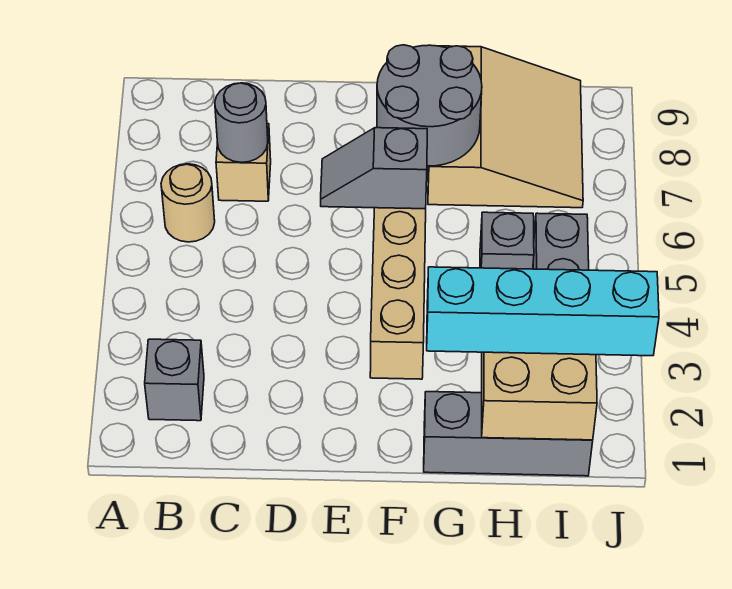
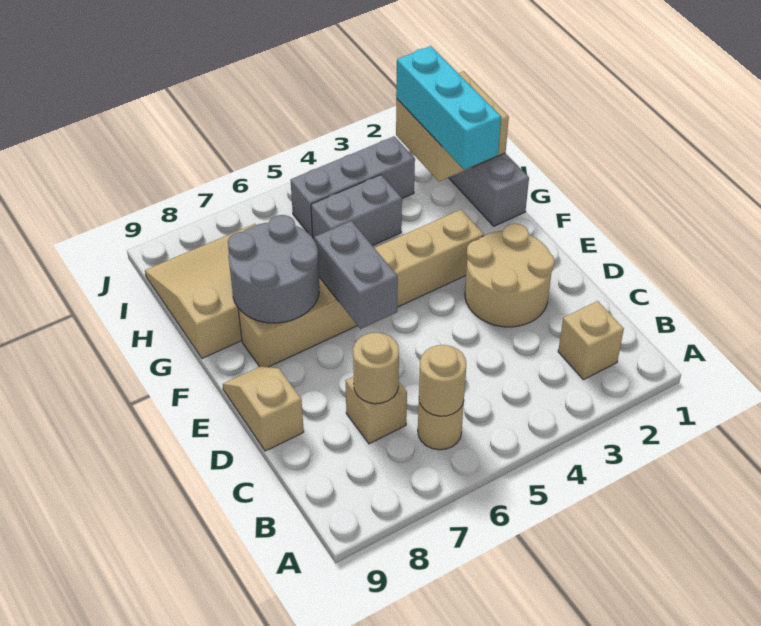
grey brick B2 level 1 -> tan brick B2 level 1
none -> tan round brick B6 level 2
grey round brick C7 level 2 -> tan round brick C7 level 2
none -> tan round brick D2:E3 level 1
none -> tan slope D9:E9 level 1 top D
grey slope E6:F6 level 2 top F -> grey brick E6:F6 level 2
cyan brick G2:J2 level 3 -> cyan brick G2:I2 level 3
grey brick H5 level 1 -> grey brick H4:H5 level 1

